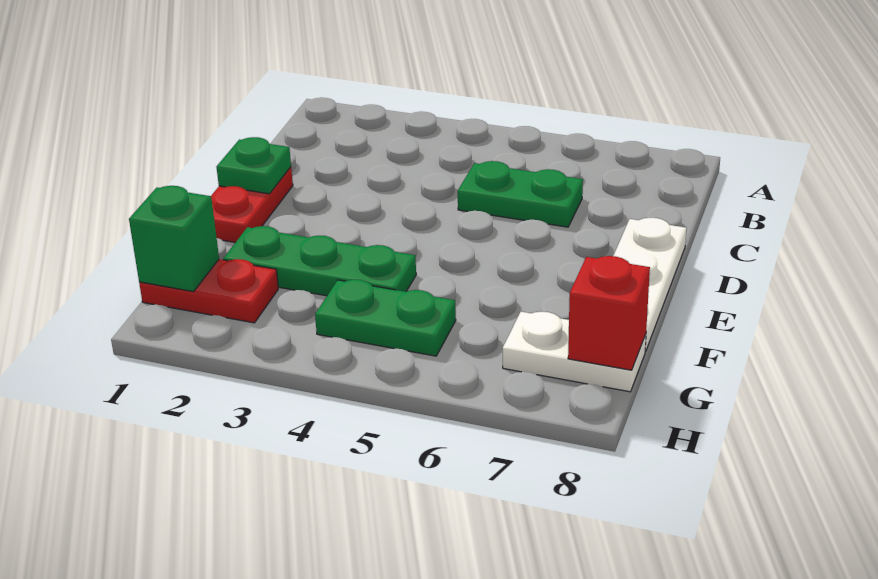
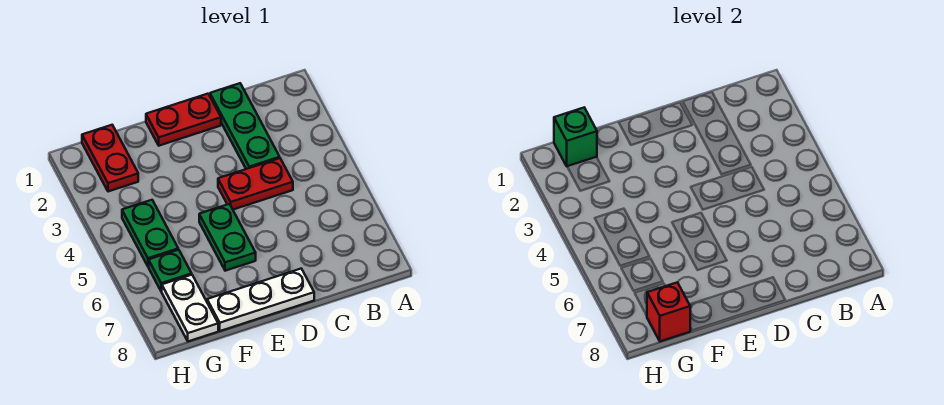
none -> red plate C4:D4 level 1
green plate C5:C6 level 1 -> green plate E5:E6 level 1
green plate D1 level 2 -> green plate G6 level 1
green plate F2:F4 level 1 -> green plate C1:C3 level 1

